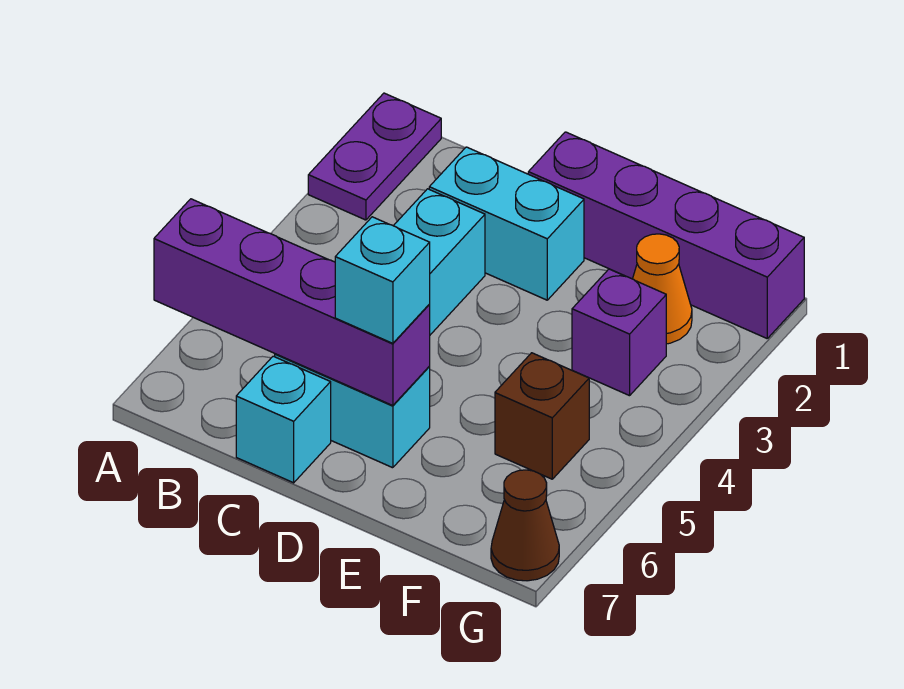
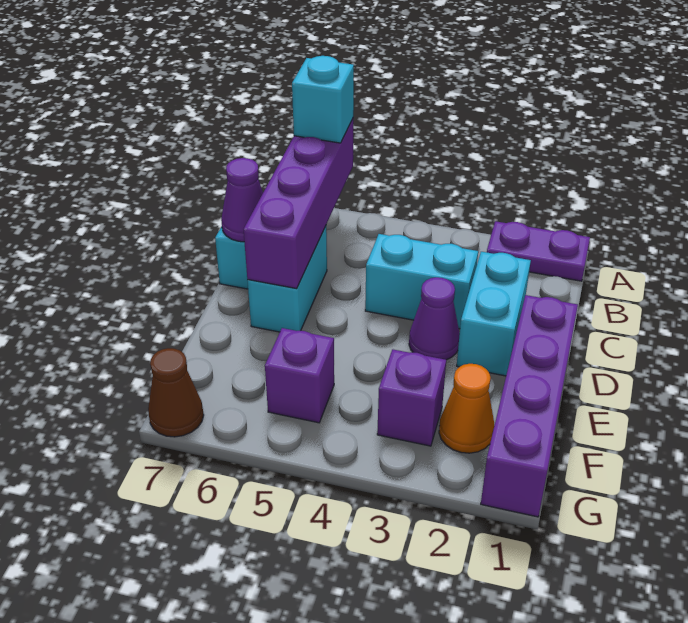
none -> purple cone C7 level 2
none -> purple cone D3 level 1
cyan brick D6 level 3 -> cyan brick A6 level 3
brown brick F5 level 1 -> purple brick F5 level 1

